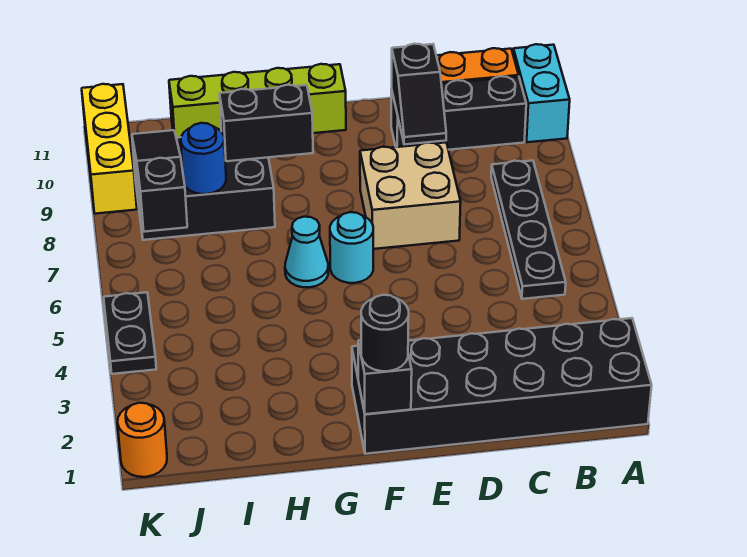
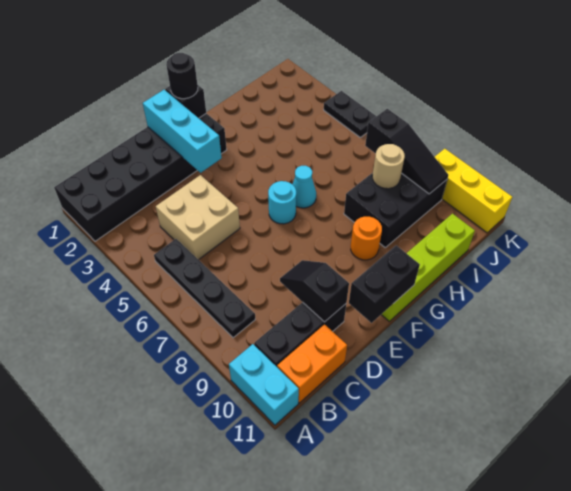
tan brick D7:E8 level 1 -> tan brick C4:D5 level 1
none -> cyan brick E1:E3 level 2
black brick G9:H9 level 2 -> black brick E11:F11 level 2
blue round brick I8 level 2 -> tan round brick I8 level 2
orange round brick K1 level 1 -> orange round brick G9 level 1

